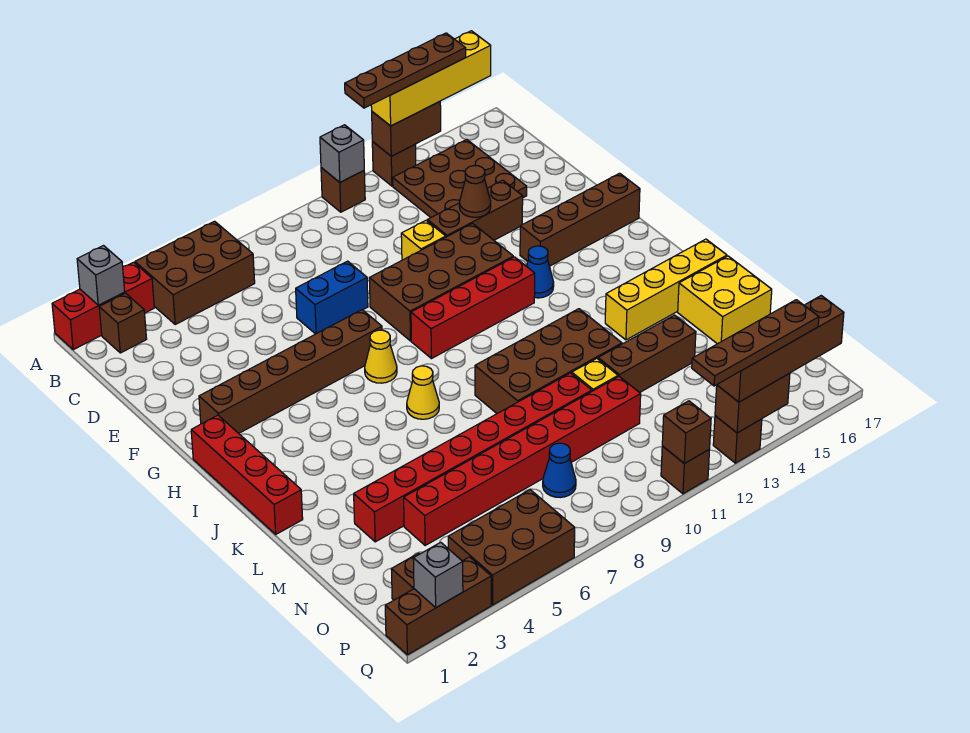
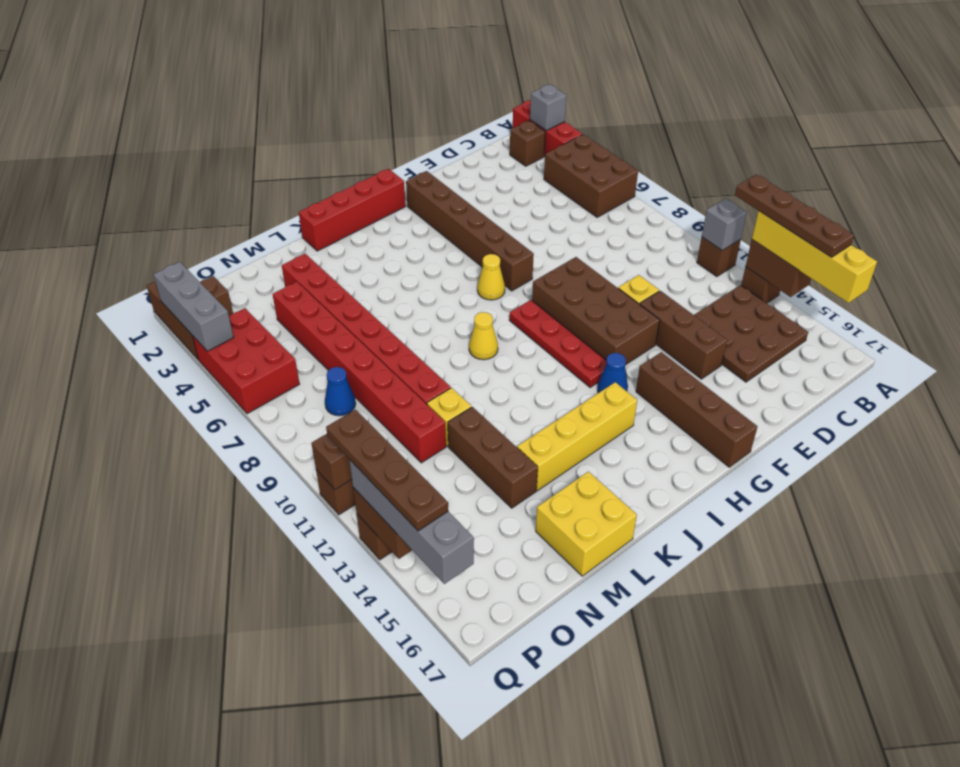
blue brick E7:E8 level 1 -> none
brown cone E13 level 2 -> none
red brick H9:H12 level 1 -> red plate H9:H12 level 1
yellow cone J7 level 1 -> yellow cone J9 level 1
brown brick K9:L12 level 1 -> none
yellow brick K14:K17 level 1 -> yellow brick I14:L14 level 1
brown brick P4:Q6 level 1 -> red brick P4:Q6 level 1
grey brick Q2 level 2 -> grey brick Q2:Q4 level 2
brown brick Q13:Q16 level 3 -> grey brick Q13:Q16 level 3

